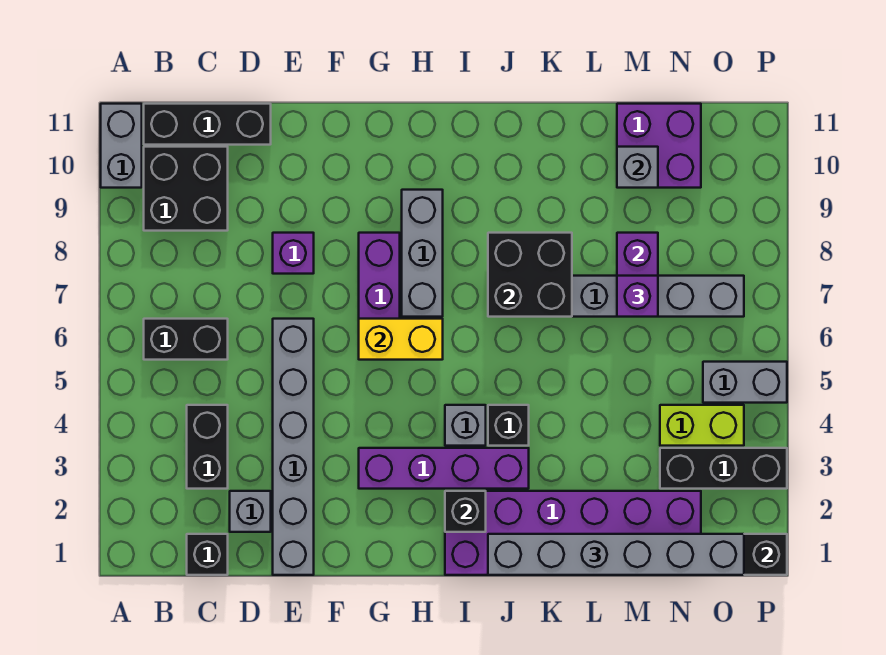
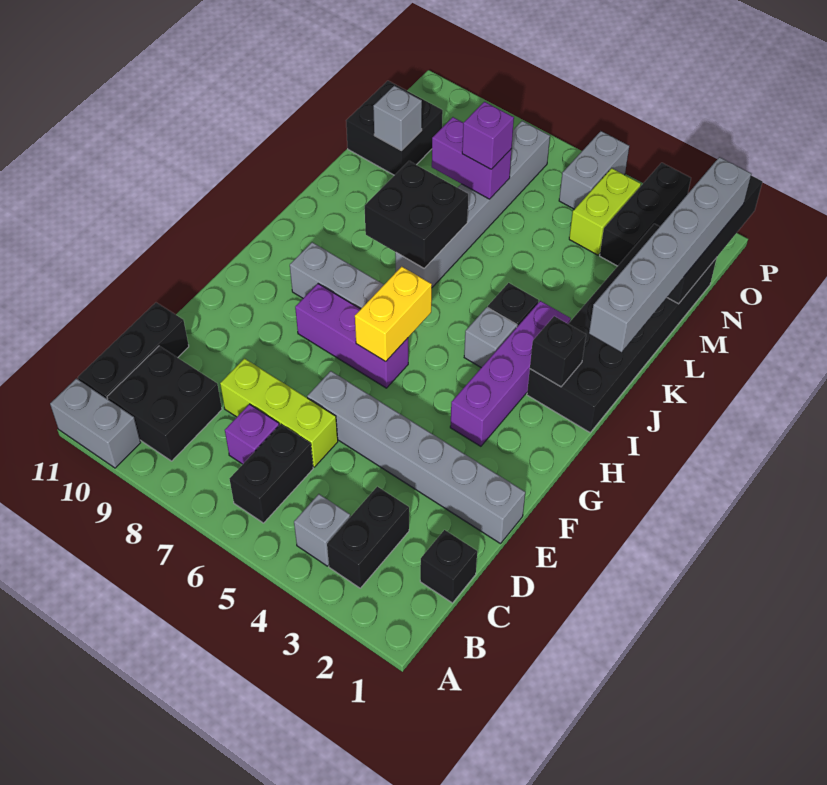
black brick C3:C4 level 1 -> black brick B3:C3 level 1
grey brick D2 level 1 -> grey brick B4 level 1
none -> lime brick D6:D8 level 1
purple brick E8 level 1 -> purple brick C7 level 1
purple brick I1:N2 level 1 -> black brick I1:N2 level 1
purple brick M10:N11 level 1 -> black brick M10:N11 level 1

